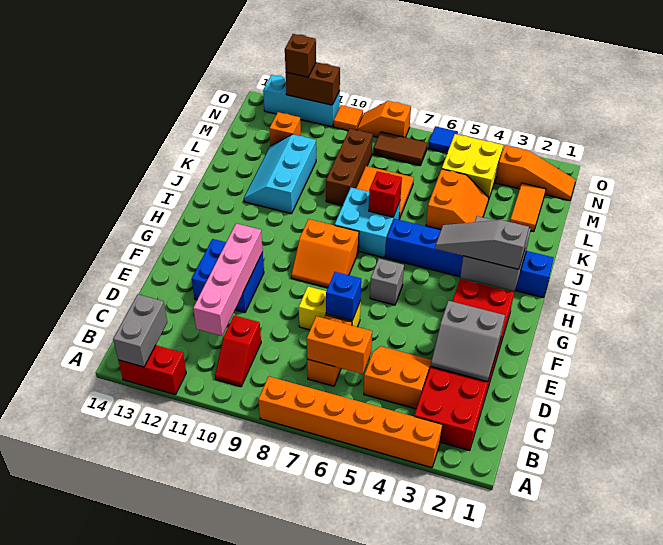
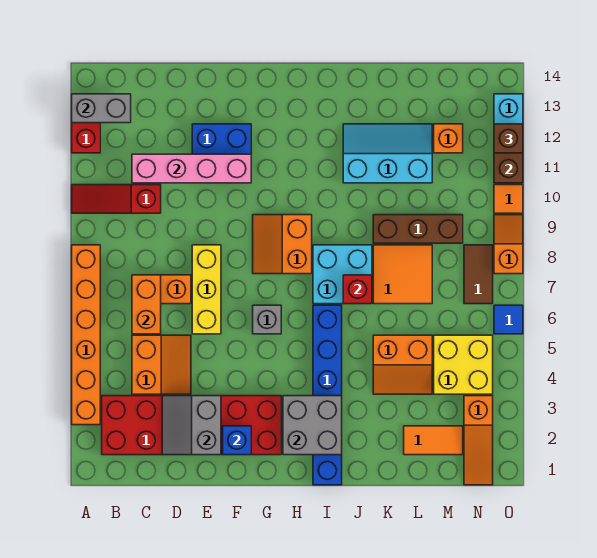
red slope B10:C10 level 1 top C -> red slope A10:C10 level 1 top C
yellow brick E7:E8 level 1 -> yellow brick E6:E8 level 1
blue brick E7 level 2 -> blue brick F2 level 2
grey slope H2:H4 level 3 top 2 -> none

